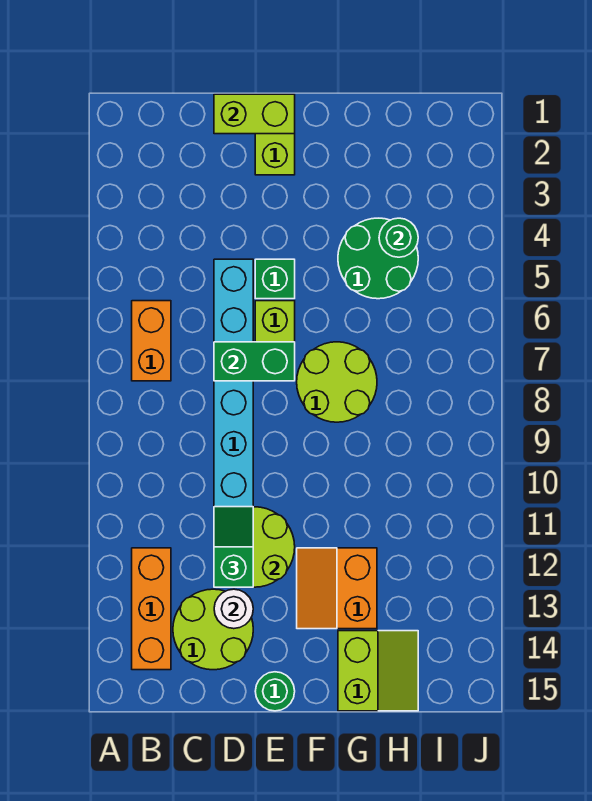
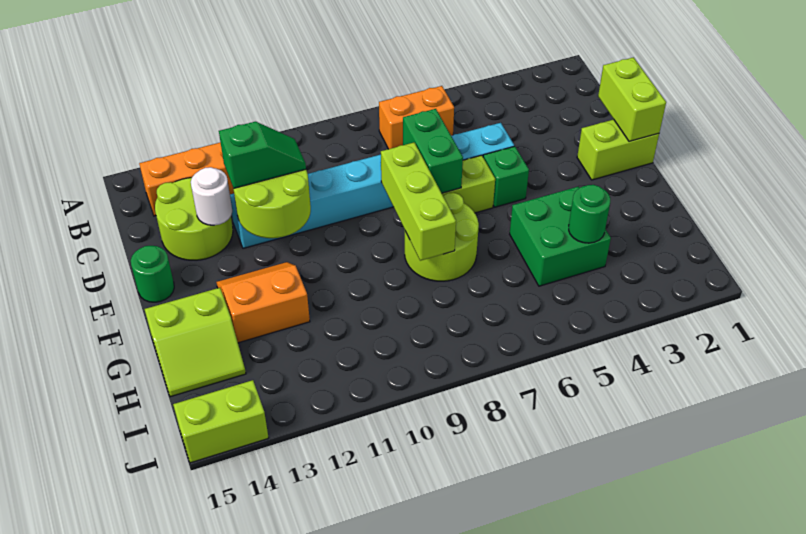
none -> lime brick E8:G8 level 2
green round brick G4:H5 level 1 -> green brick G4:H5 level 1
none -> lime brick J14:J15 level 1

